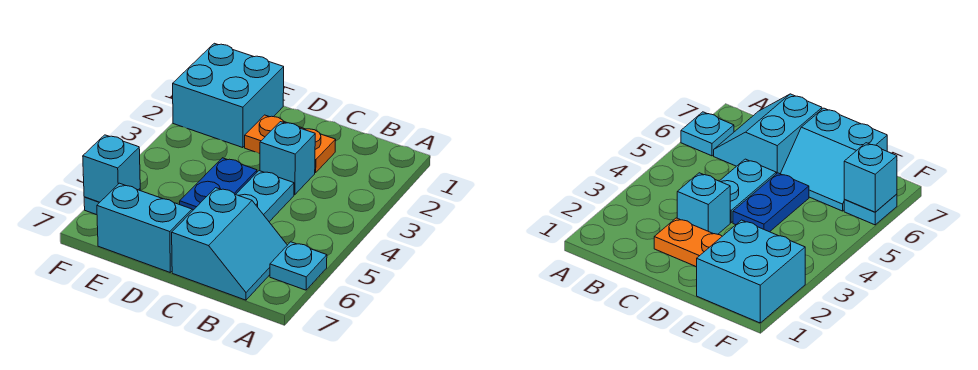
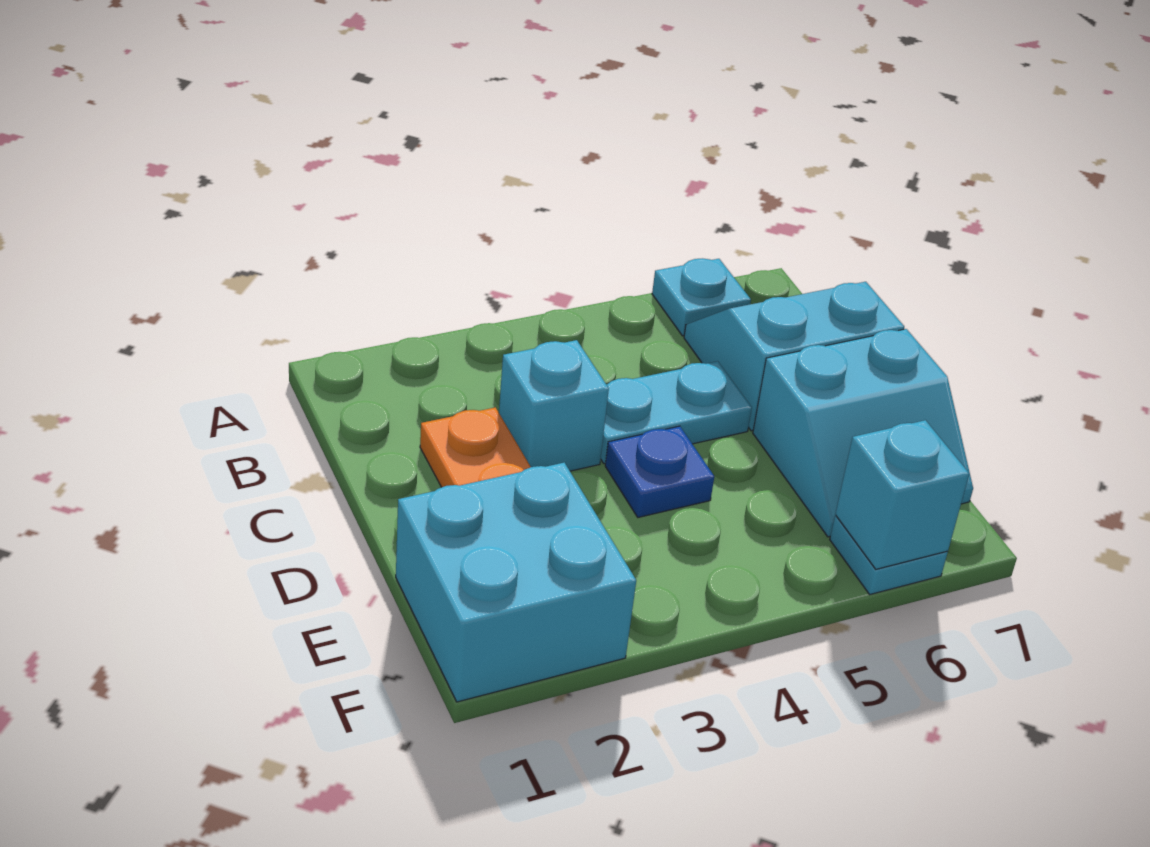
blue plate D4:D5 level 1 -> blue plate D4 level 1
cyan slope D6:E7 level 1 top 7 -> cyan slope D6:E7 level 1 top D

